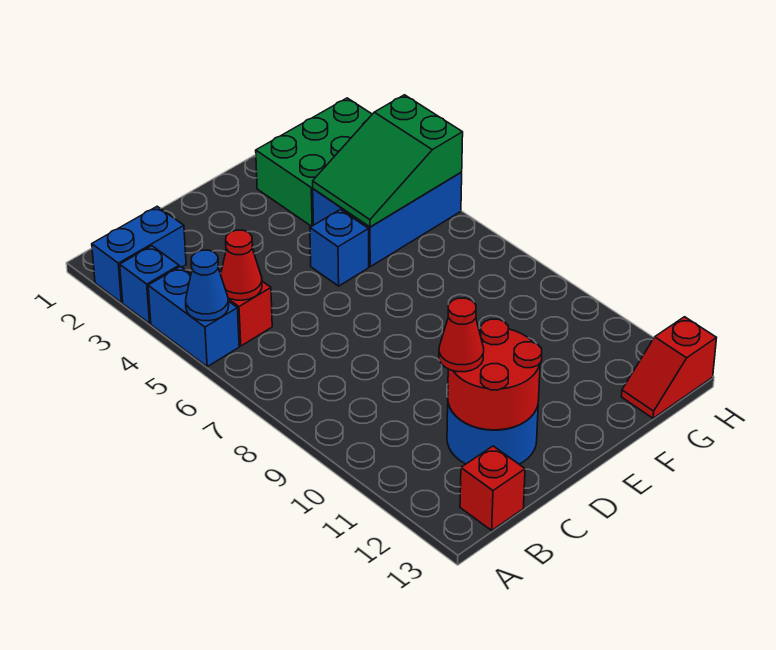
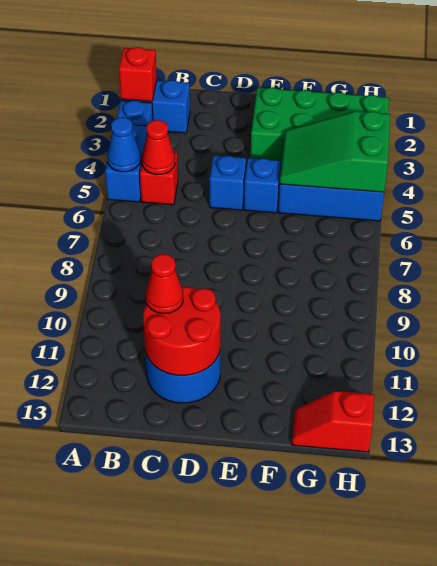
red brick B13 level 1 -> red brick A2 level 2
none -> blue brick D5 level 1
green brick F2:H3 level 1 -> green brick E2:H3 level 1

